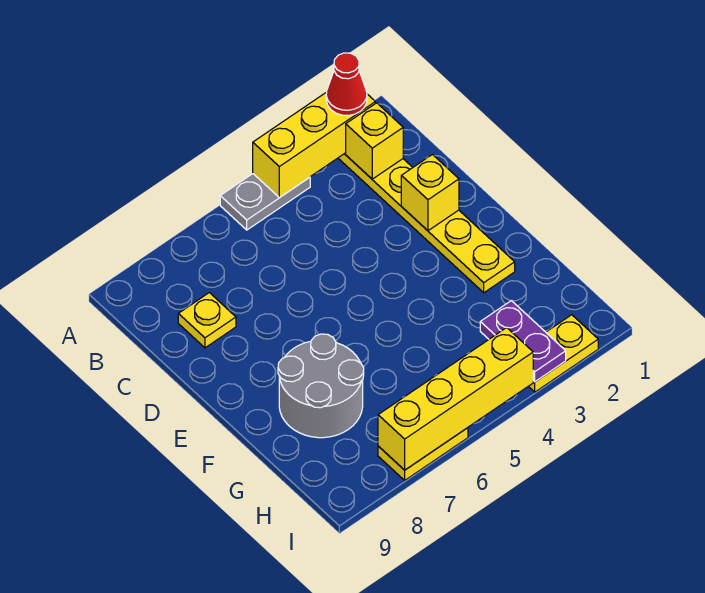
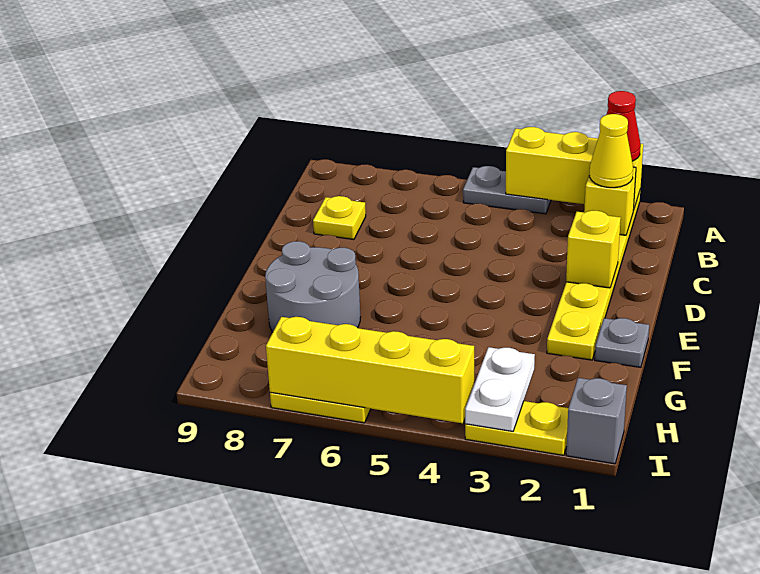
none -> yellow cone B2 level 3
none -> grey plate F1 level 1
purple plate H3:I3 level 2 -> white plate H3:I3 level 2
none -> grey brick I1 level 1

